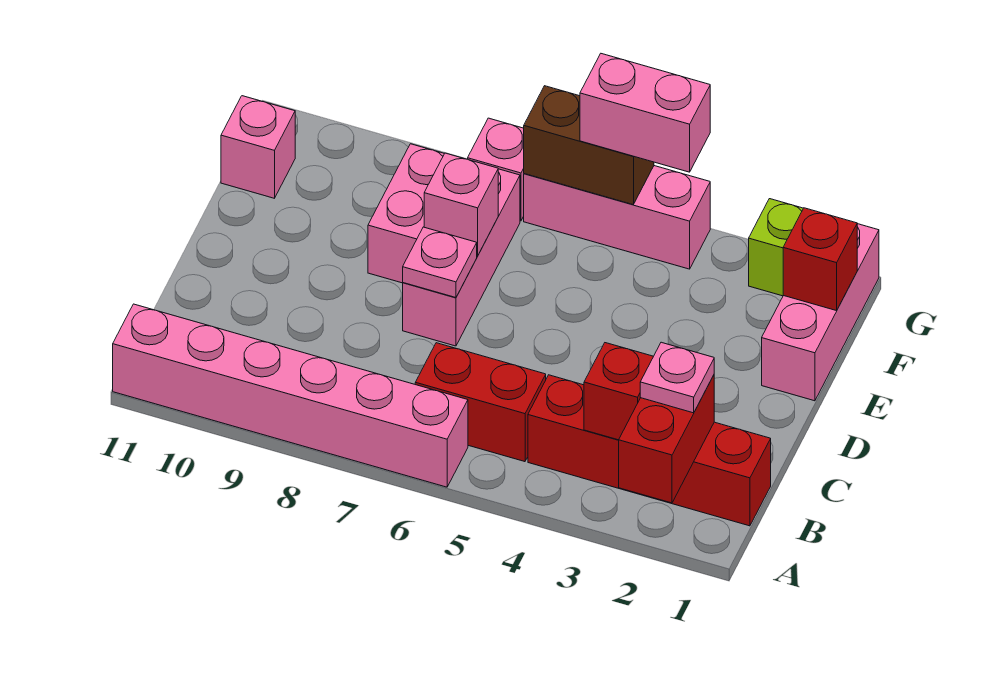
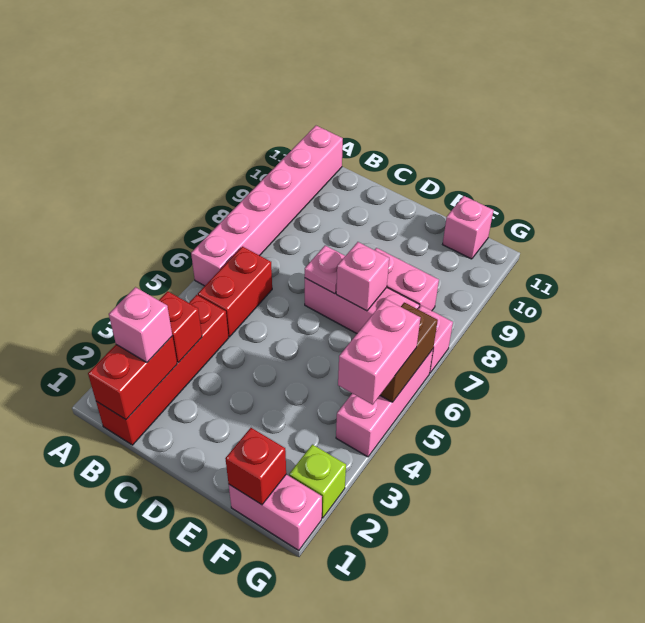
red brick A2:B2 level 2 -> red brick B1:B2 level 2
pink plate B2 level 3 -> pink brick B2 level 3
pink brick E1:G1 level 1 -> pink brick F1:G1 level 1

